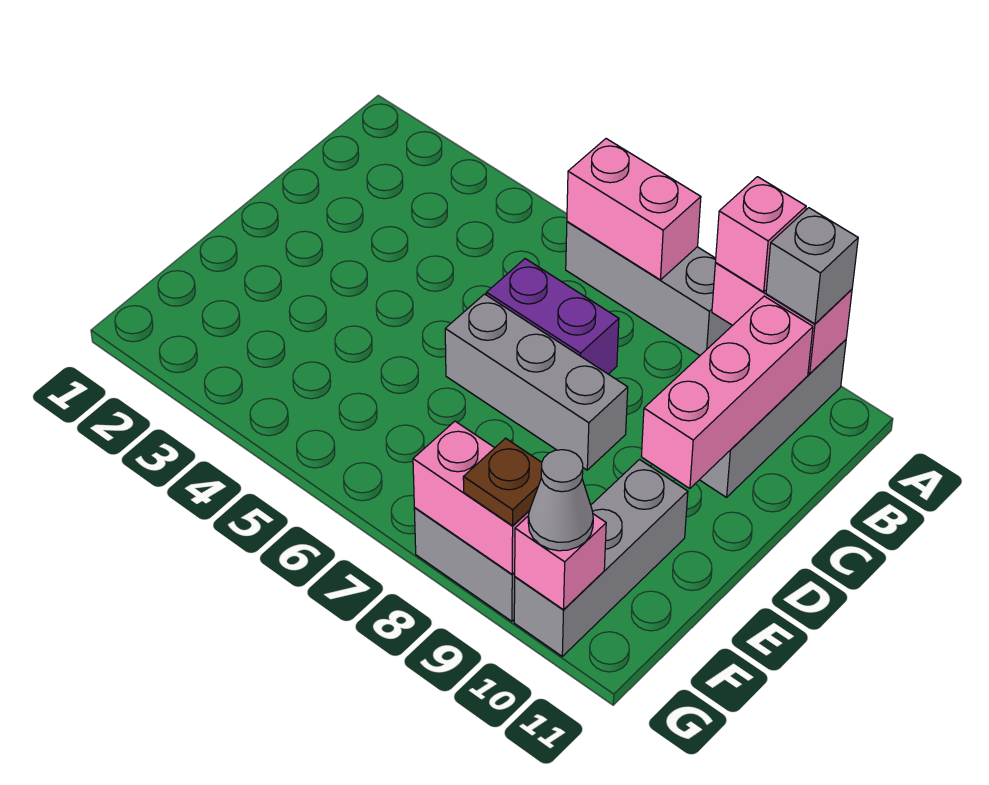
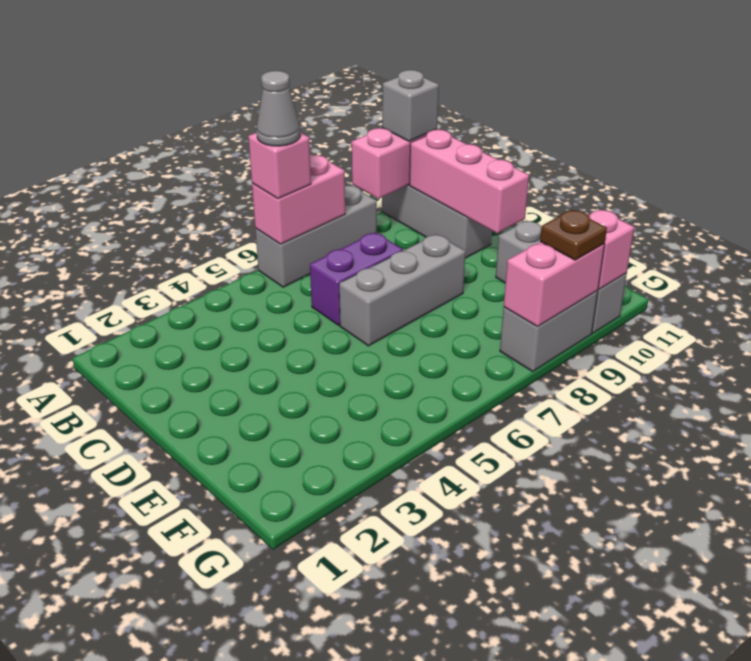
pink brick A9 level 3 -> pink brick A6 level 3
grey cone G10 level 3 -> grey cone A6 level 4

